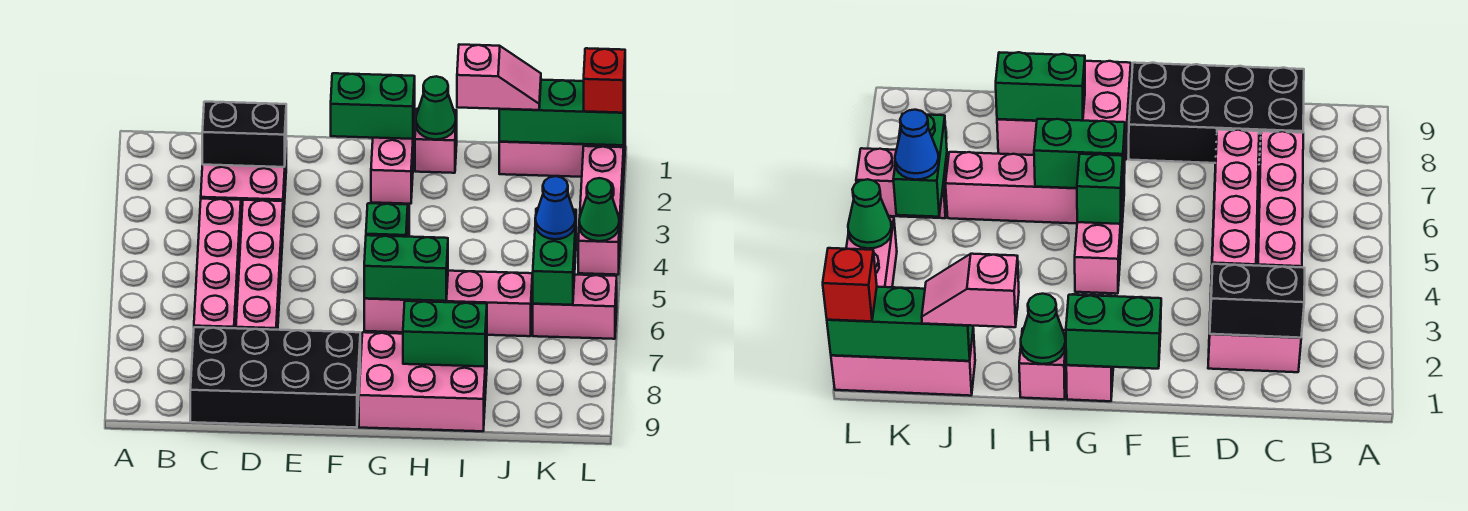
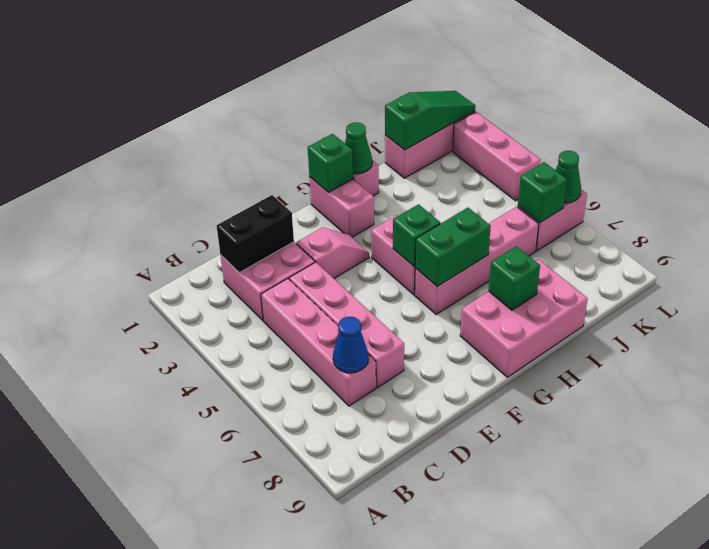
black brick C8:F9 level 1 -> none
green brick F1:G1 level 2 -> green brick G1 level 2
green brick H8:I8 level 2 -> green brick H8 level 2
pink slope I1:J1 level 3 top I -> pink slope E3:F3 level 1 top E
green brick J1:L1 level 2 -> green slope J1:L1 level 2 top J
green brick K5:K6 level 2 -> green brick K6 level 2
blue cone K5 level 3 -> blue cone C7 level 2
red brick L1 level 3 -> none
green cone L4 level 2 -> green cone L6 level 2

